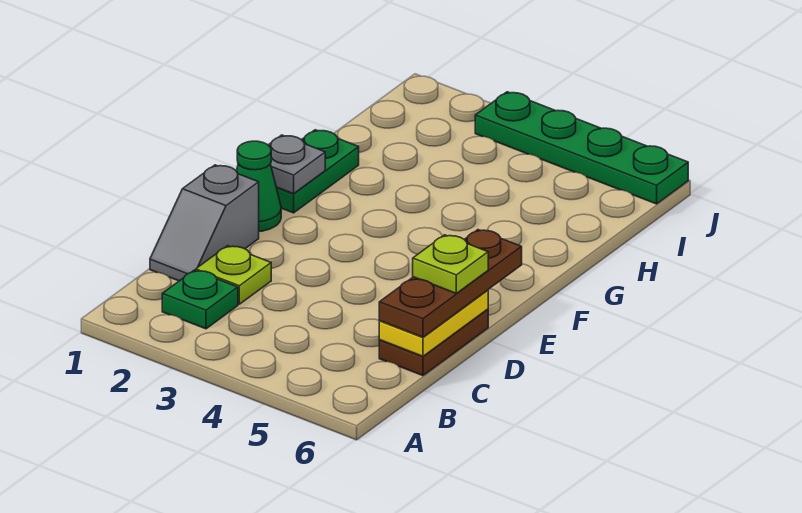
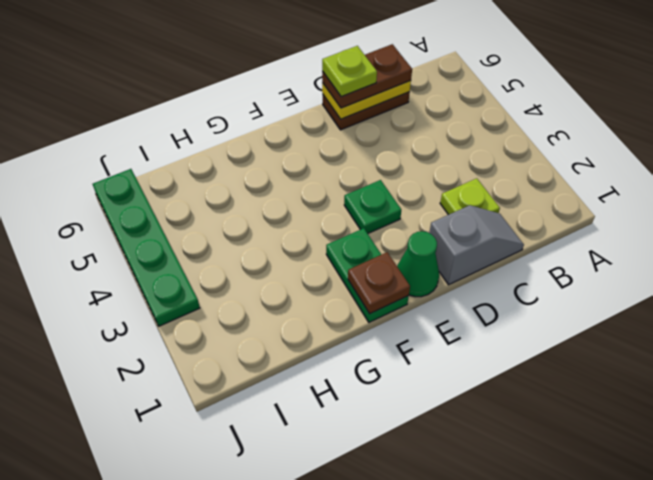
green plate B2 level 1 -> green plate E3 level 1
brown plate C6:E6 level 3 -> brown plate C6:D6 level 3
green plate F1:G1 level 1 -> green plate F1:F2 level 1
grey plate F1 level 2 -> brown plate F1 level 2

